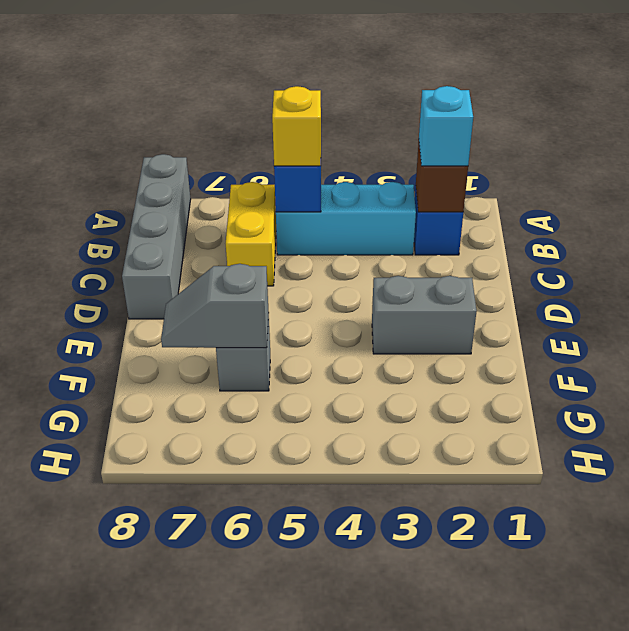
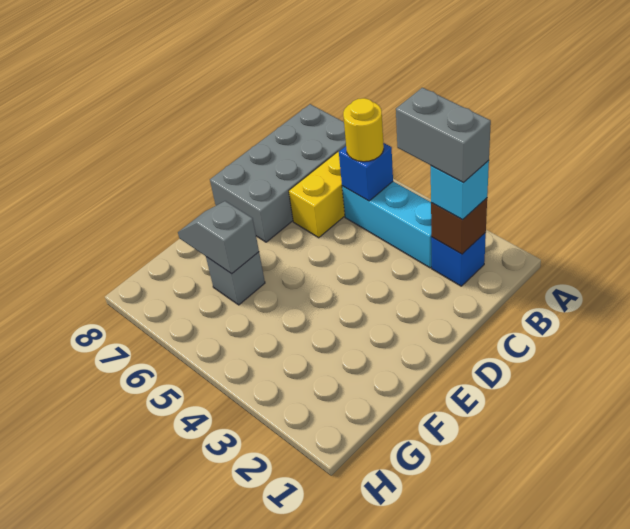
grey brick A8:D8 level 1 -> grey brick A7:D8 level 1
yellow brick B5 level 3 -> yellow round brick B5 level 3
grey brick E2:E3 level 1 -> grey brick B2:B3 level 4

